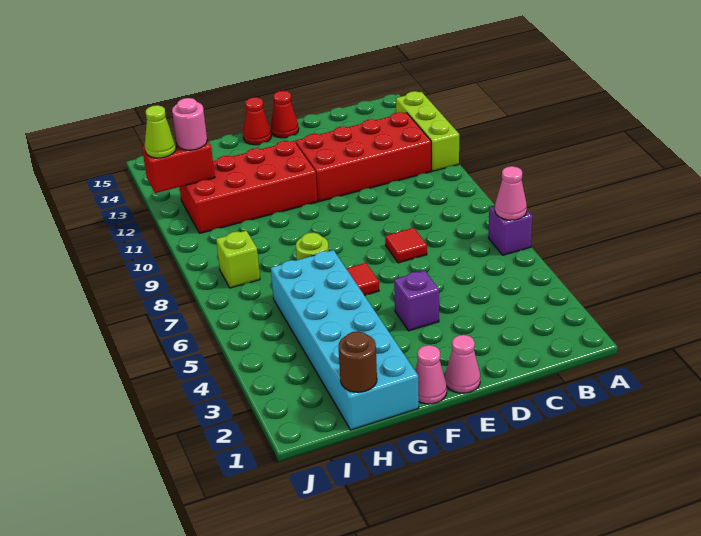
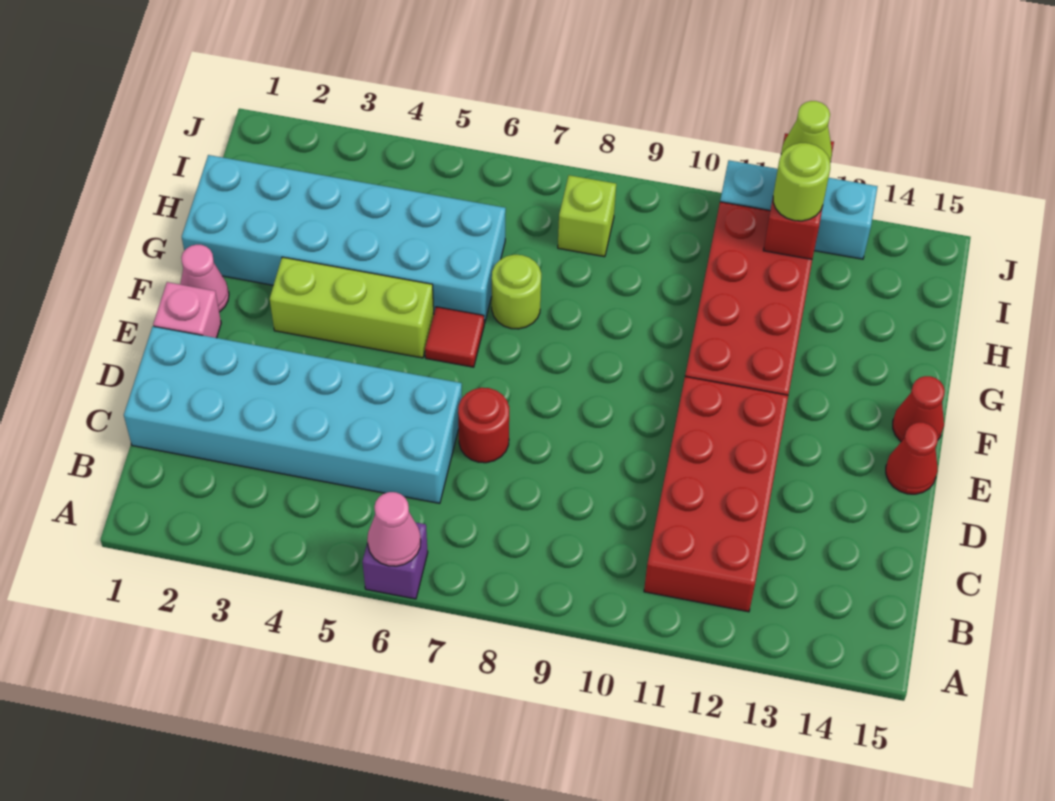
lime brick A11:A13 level 1 -> lime brick F3:F5 level 1
none -> cyan brick C1:D6 level 1
red tile D7 level 1 -> red round brick D7 level 1
pink cone E1 level 1 -> pink brick E1 level 1
purple brick E4 level 1 -> none
brown round brick H1 level 2 -> none
pink round brick I12 level 3 -> lime round brick I12 level 3
none -> cyan brick J11:J13 level 1

